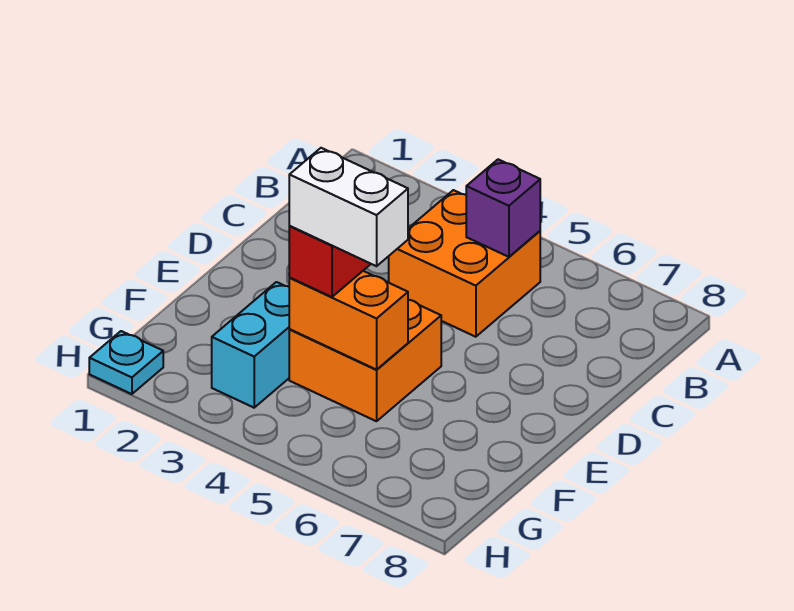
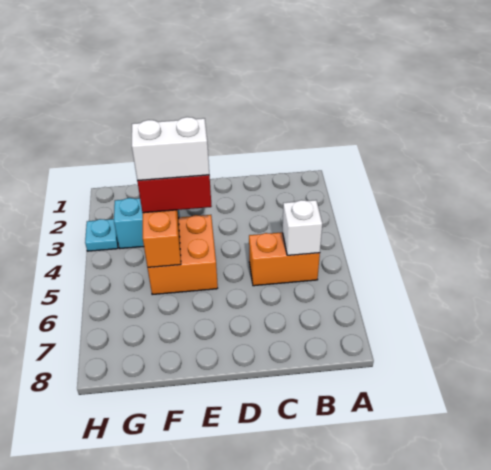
orange brick B4:C5 level 1 -> orange brick B5:C5 level 1
purple brick B5 level 2 -> white brick B5 level 2
white brick F4:F5 level 4 -> white brick E4:F4 level 4
cyan plate H1 level 1 -> cyan plate H3 level 1

